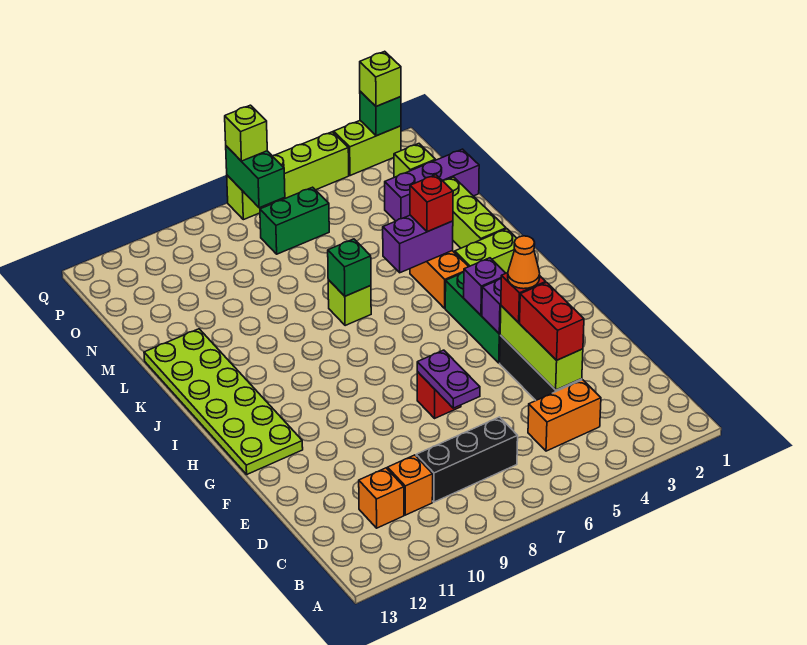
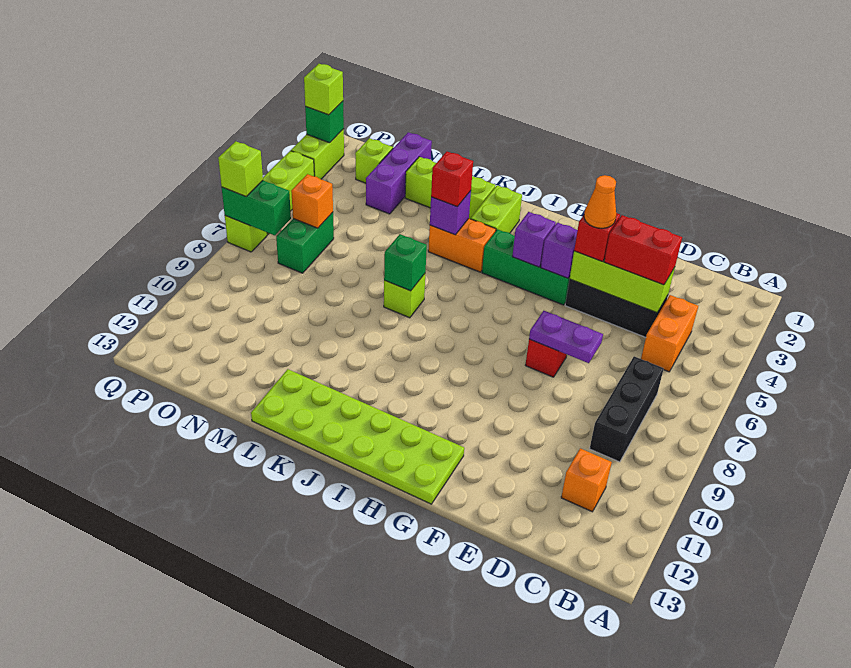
orange brick C10 level 1 -> orange brick O6 level 2
purple brick K4:K5 level 2 -> purple brick K4 level 2

